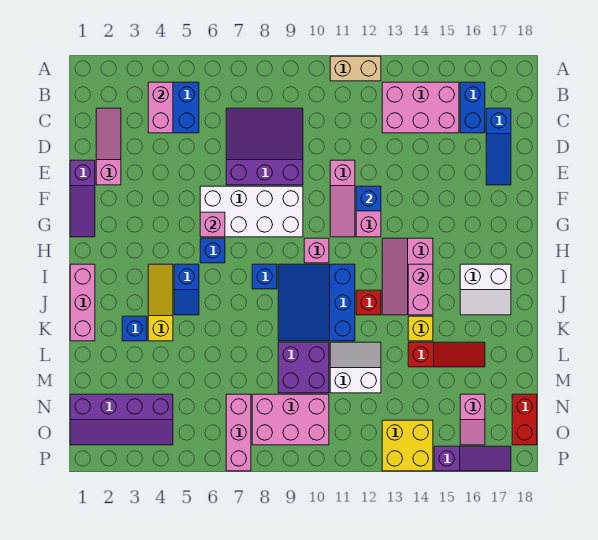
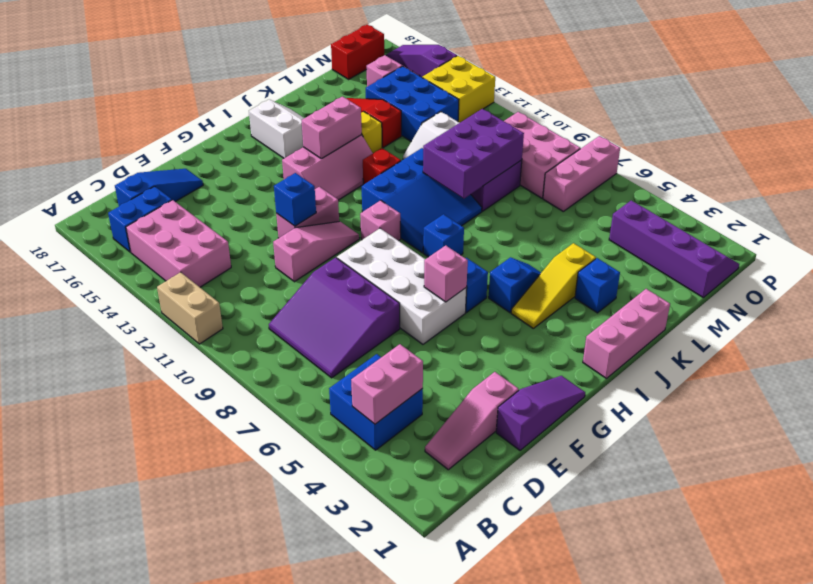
none -> purple brick K9:M10 level 2
none -> blue brick M13:N15 level 1

